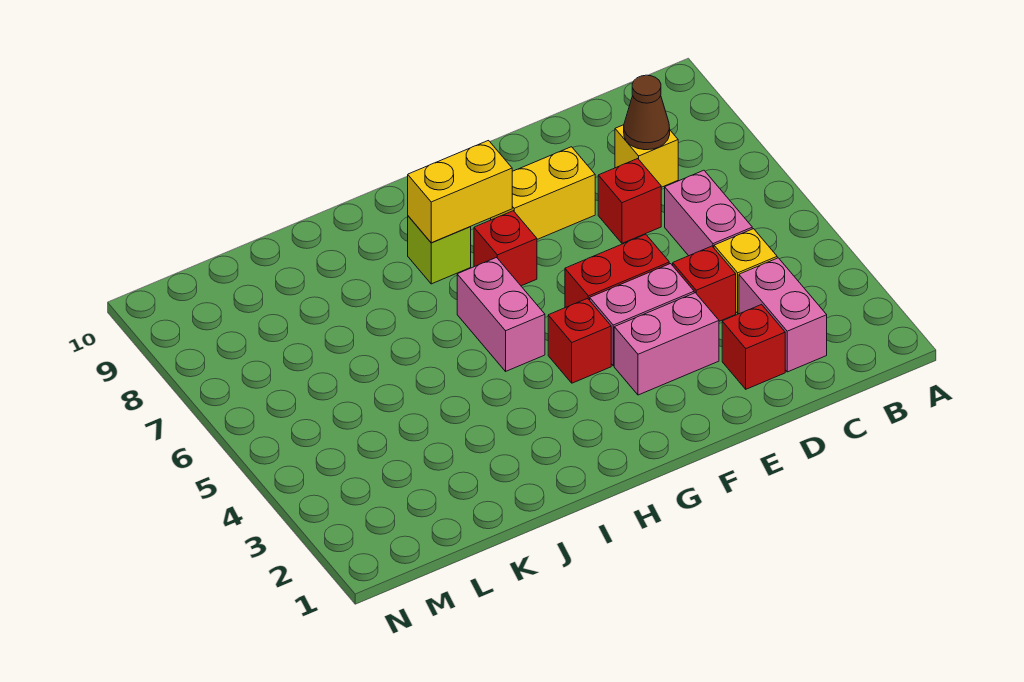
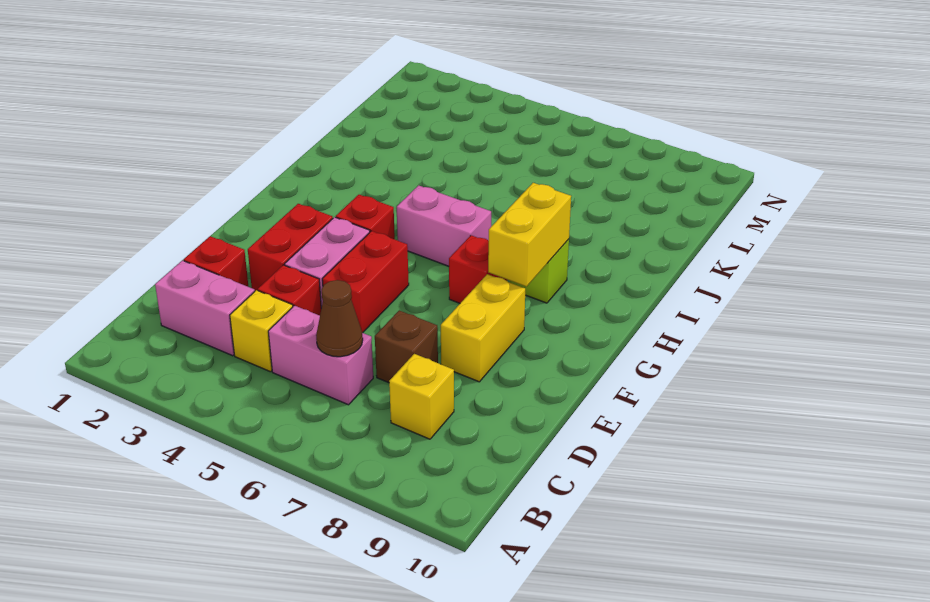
brown cone C8 level 2 -> brown cone C6 level 2
red brick D7 level 1 -> brown brick D7 level 1
pink brick E3:F3 level 1 -> red brick E3:F3 level 1

